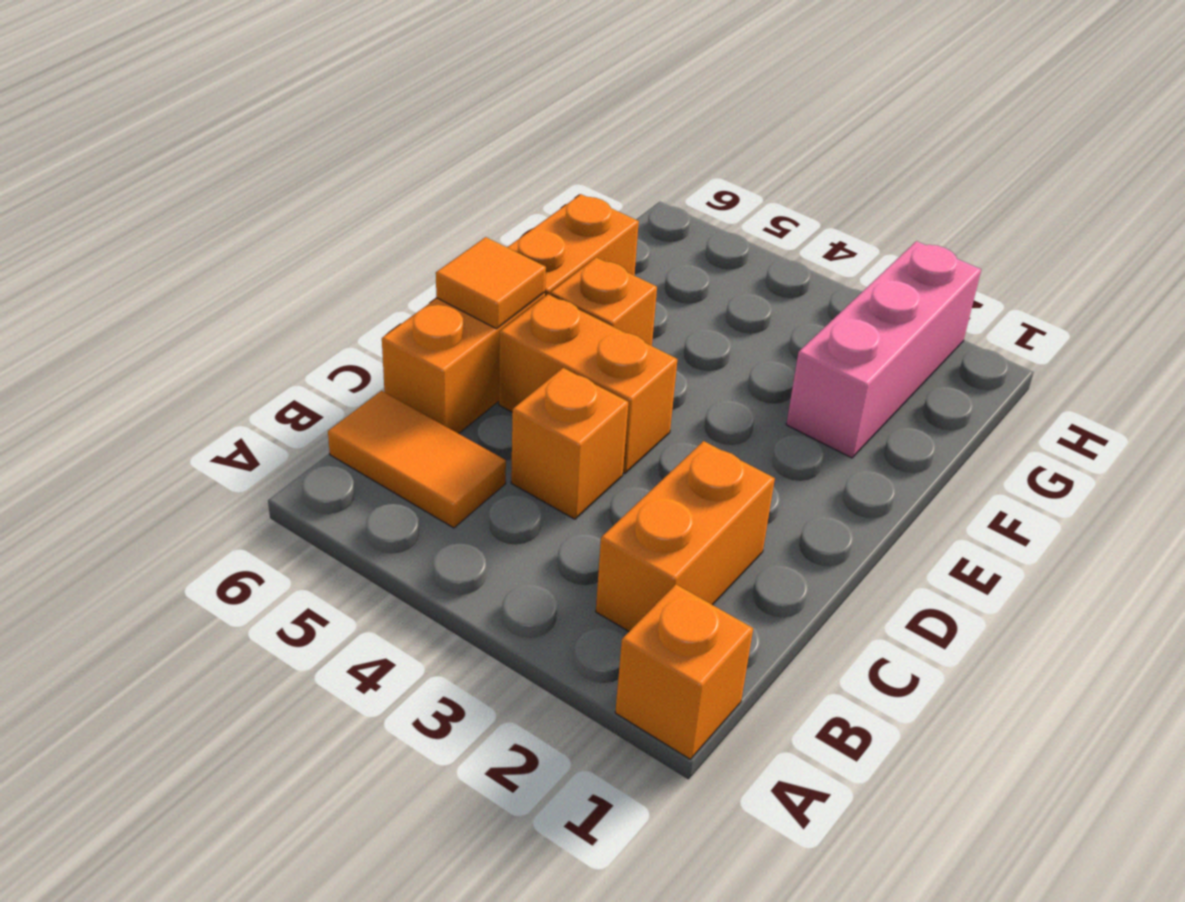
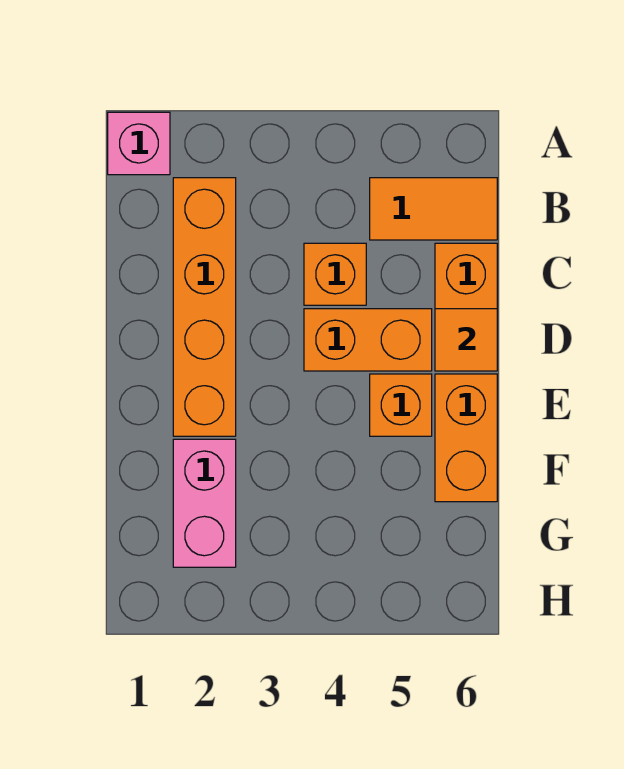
orange brick A1 level 1 -> pink brick A1 level 1
orange brick B2:C2 level 1 -> orange brick B2:E2 level 1
pink brick F2:H2 level 1 -> pink brick F2:G2 level 1

